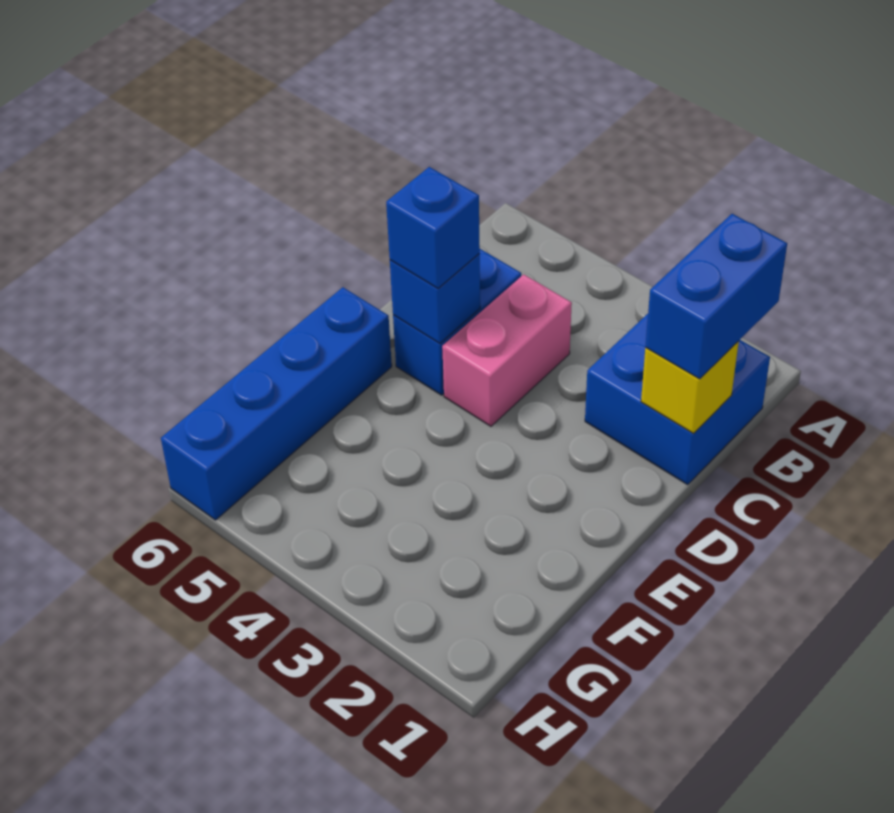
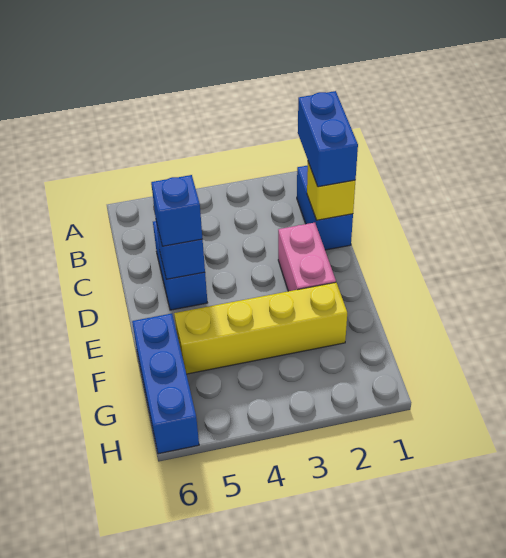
blue brick B1:C2 level 1 -> blue brick B1:C1 level 1
pink brick C4:D4 level 1 -> pink brick D2:E2 level 1
blue brick E6:H6 level 1 -> blue brick F6:H6 level 1
none -> yellow brick F2:F5 level 1

